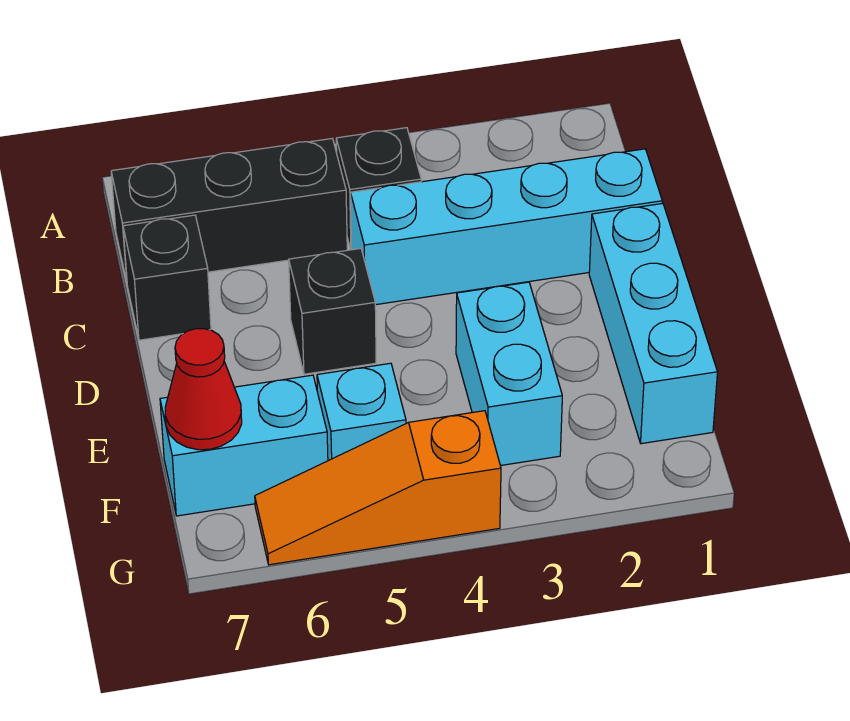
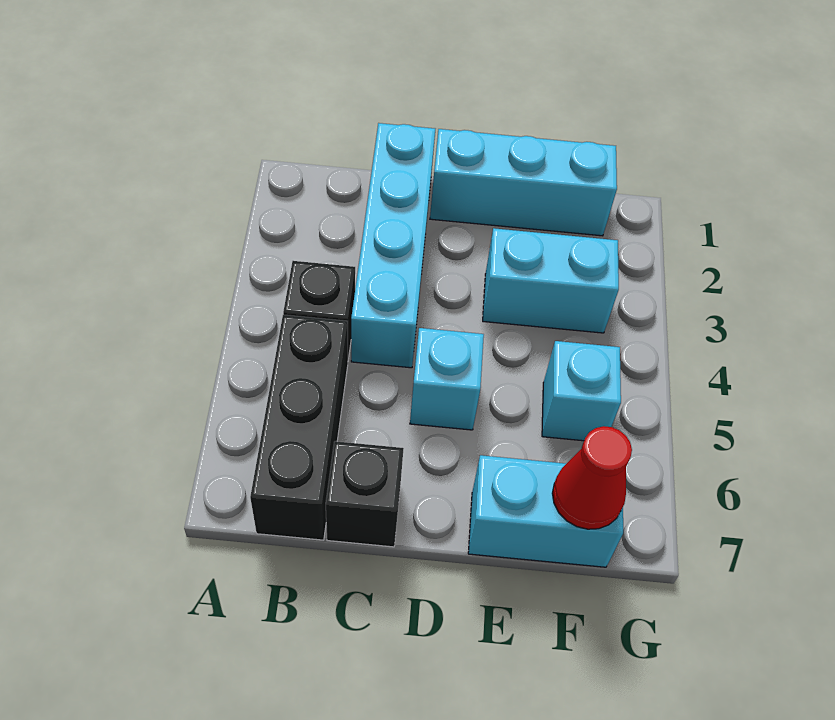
black brick D5 level 1 -> cyan brick D5 level 1
cyan brick F6:F7 level 1 -> cyan brick E7:F7 level 1
orange slope G4:G6 level 1 top 4 -> none

